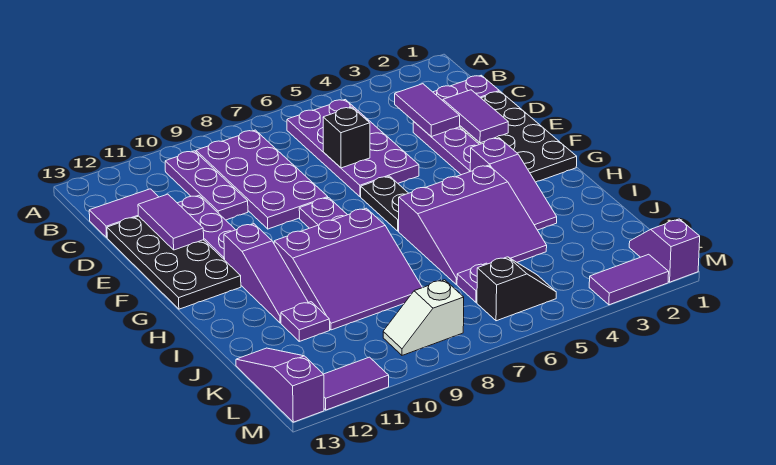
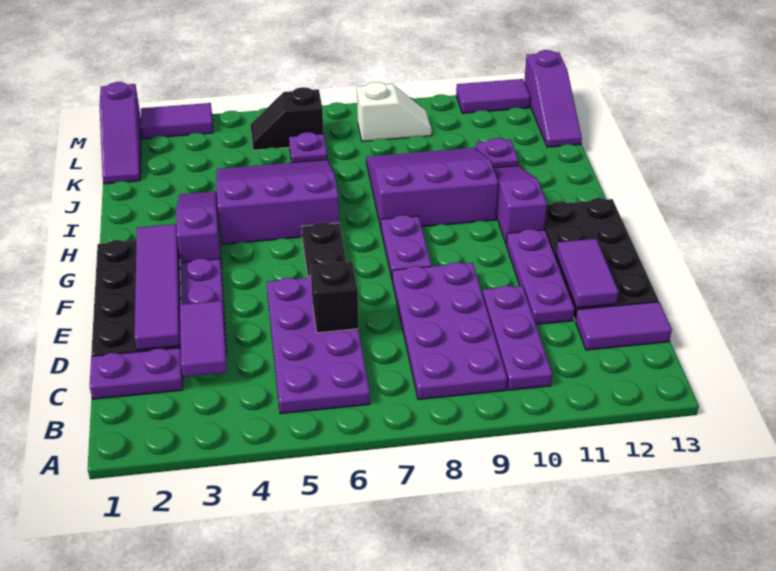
purple tile D2:E2 level 2 -> purple tile D2:G2 level 2
purple slope L1:M1 level 1 top M -> purple slope K1:M1 level 1 top M

